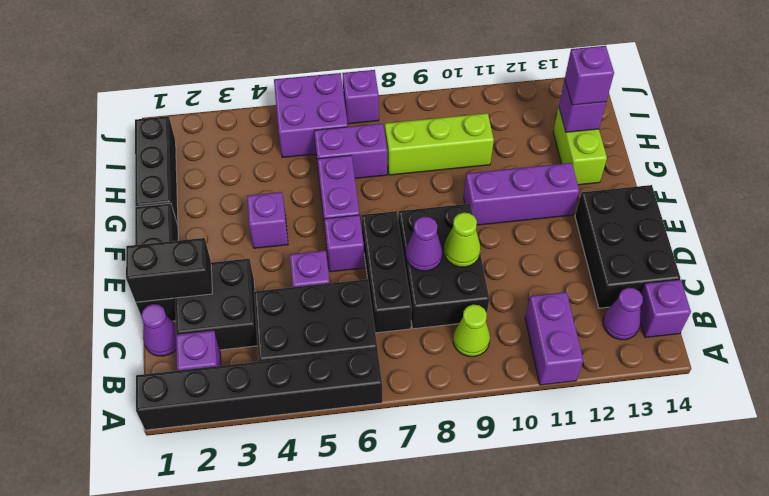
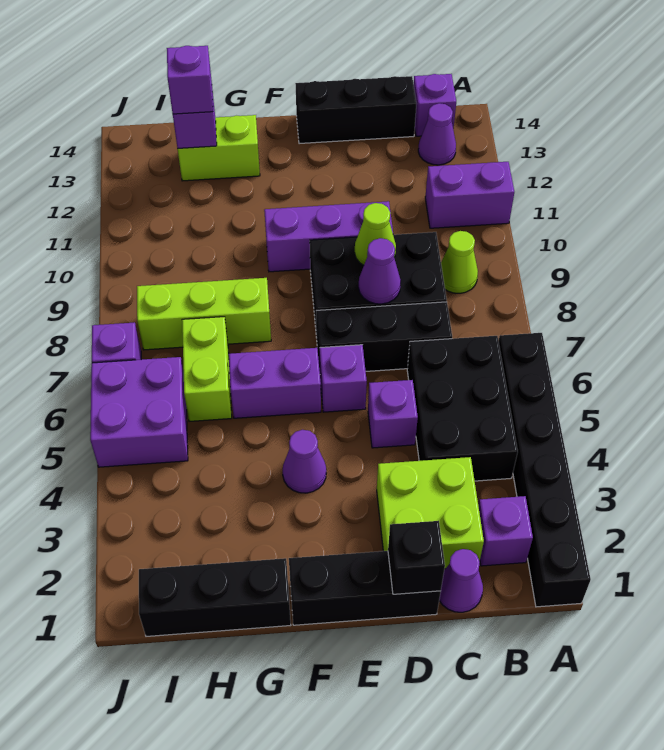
black brick C2:D3 level 1 -> lime brick C2:D3 level 1
black brick C13:E14 level 1 -> black brick C14:E14 level 1
black brick D1:D2 level 2 -> black brick D1 level 2
purple brick F4 level 1 -> purple cone F4 level 1
purple brick F10:F12 level 1 -> purple brick D10:F10 level 1
purple brick H6:H7 level 1 -> lime brick H6:H7 level 1
lime brick H8:H10 level 1 -> lime brick G8:I8 level 1

